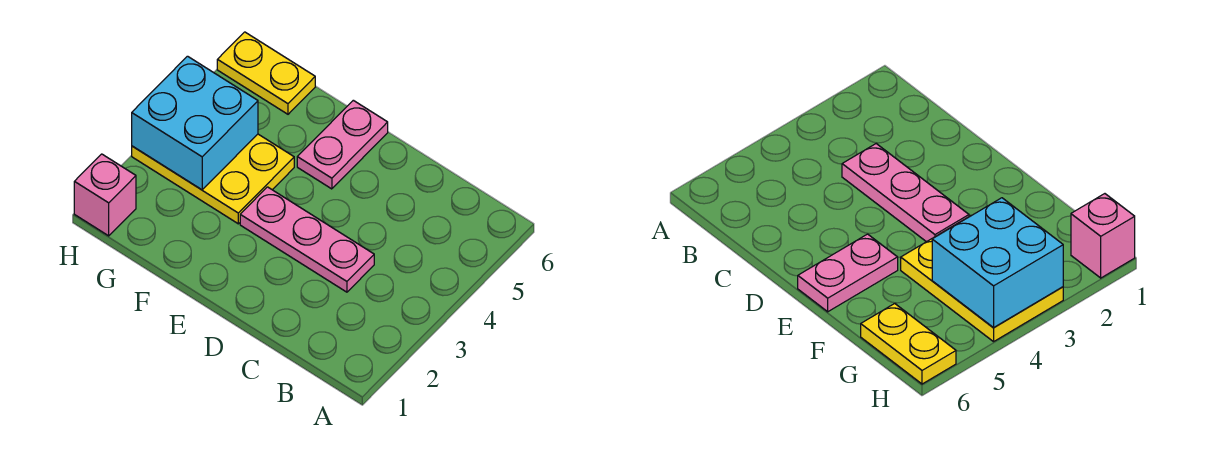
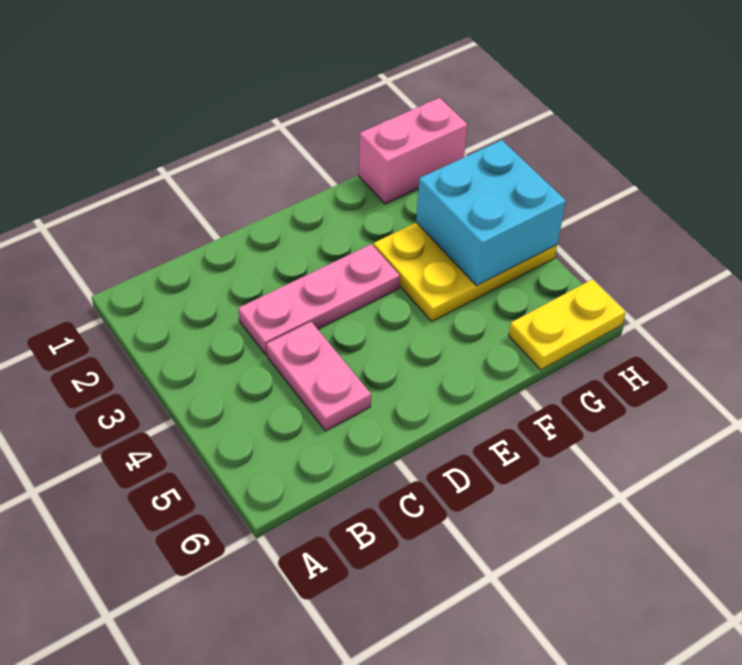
pink plate E5:E6 level 1 -> pink plate C4:C5 level 1
pink brick H1 level 1 -> pink brick G1:H1 level 1

